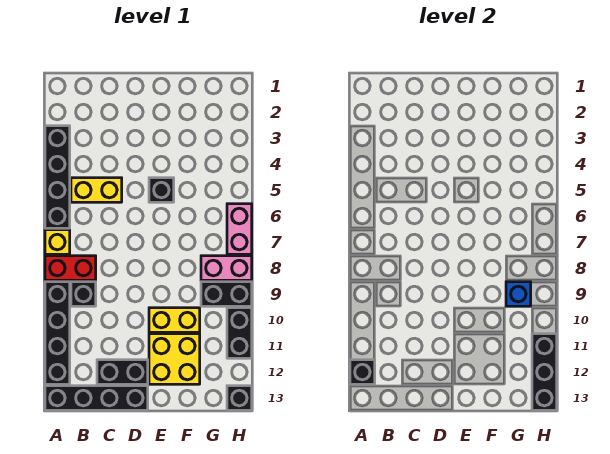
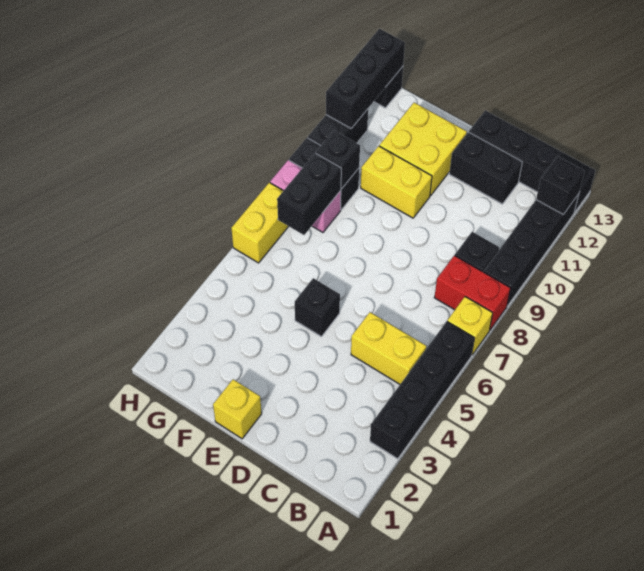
none -> yellow brick E1 level 1
none -> black brick G7:G8 level 2
blue brick G9 level 2 -> black brick G9 level 2
pink brick H6:H7 level 1 -> yellow brick H6:H7 level 1

